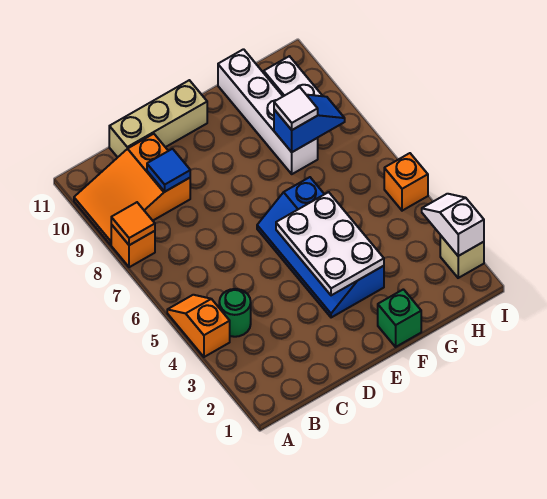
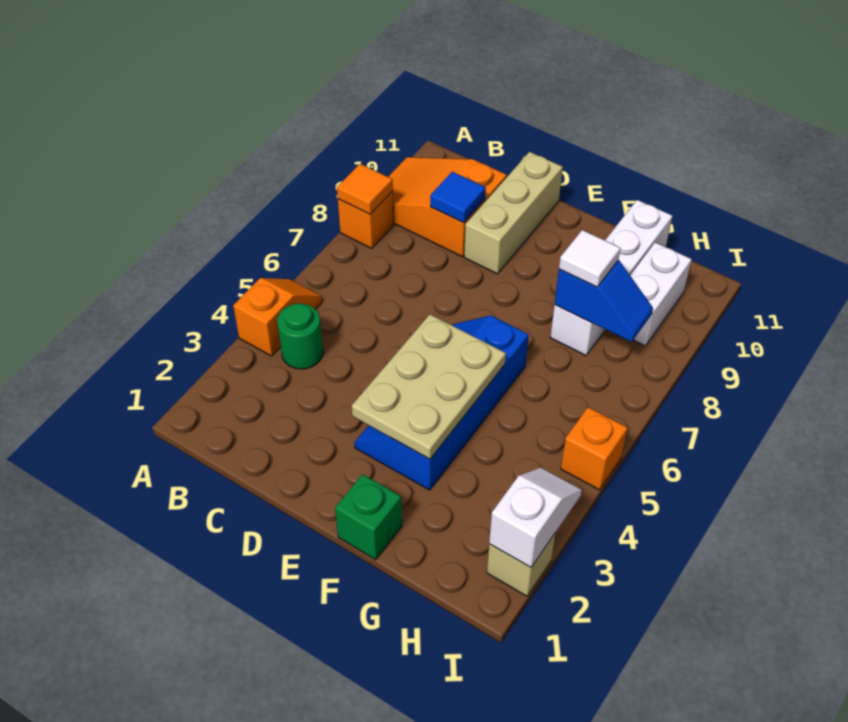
tan brick C11:E11 level 1 -> tan brick D9:D11 level 1
white plate E3:F5 level 2 -> tan plate E3:F5 level 2

